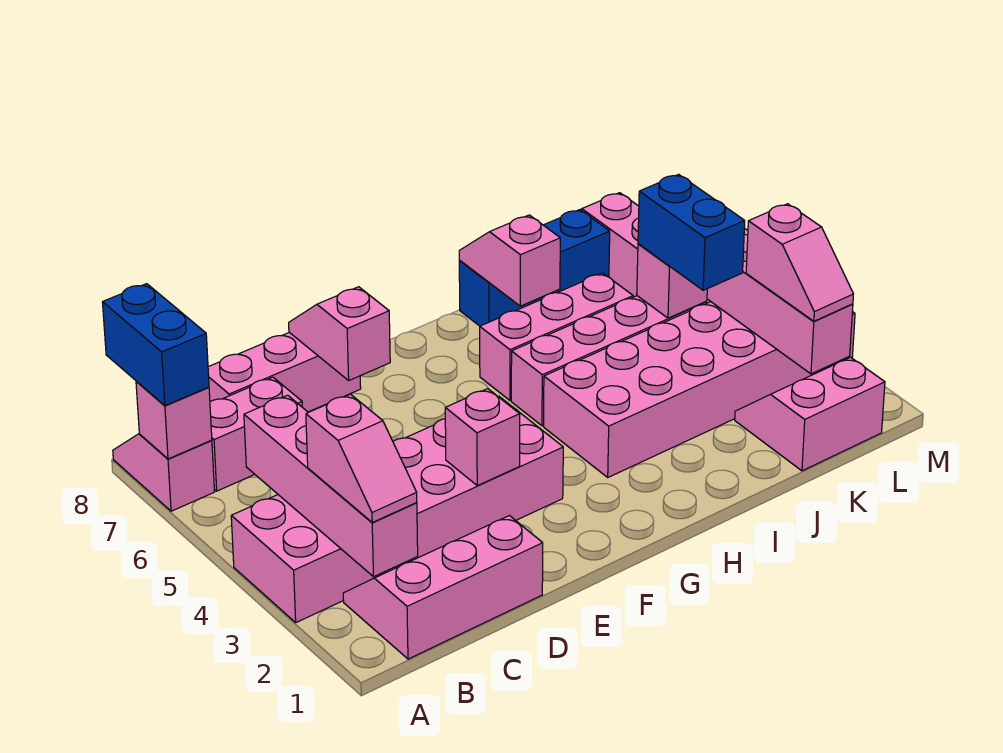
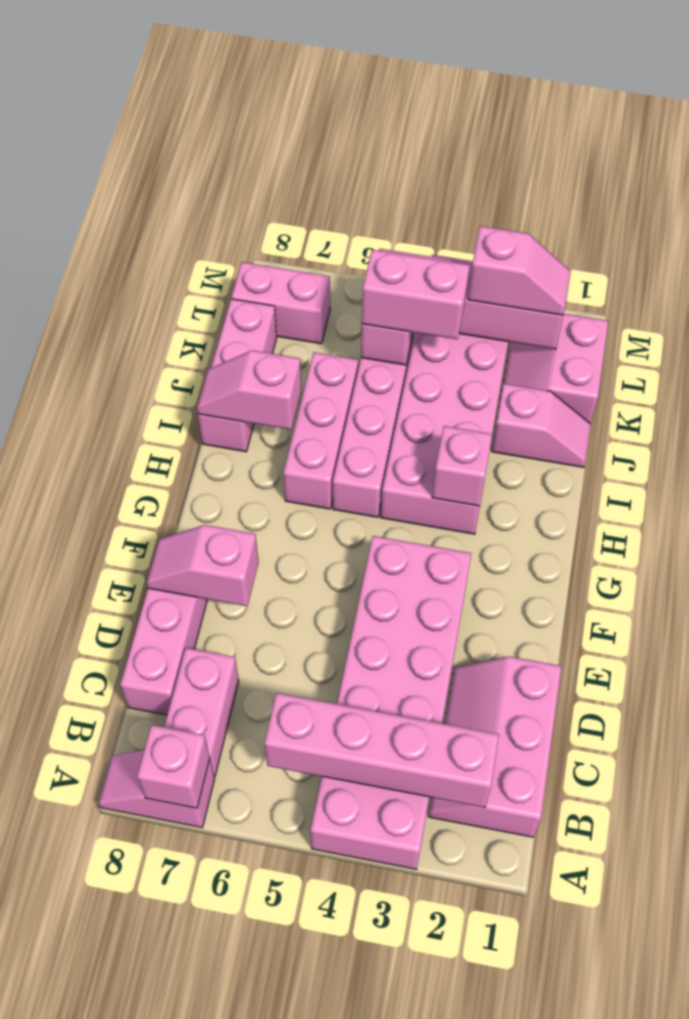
blue brick A7:A8 level 3 -> none
pink slope B2:B3 level 3 top 3 -> pink slope J1:J2 level 1 top 2
pink brick E3 level 2 -> pink brick H3 level 2
blue brick I8:K8 level 1 -> pink brick I8:K8 level 1
blue brick K4:K5 level 3 -> pink brick K4:K5 level 3

